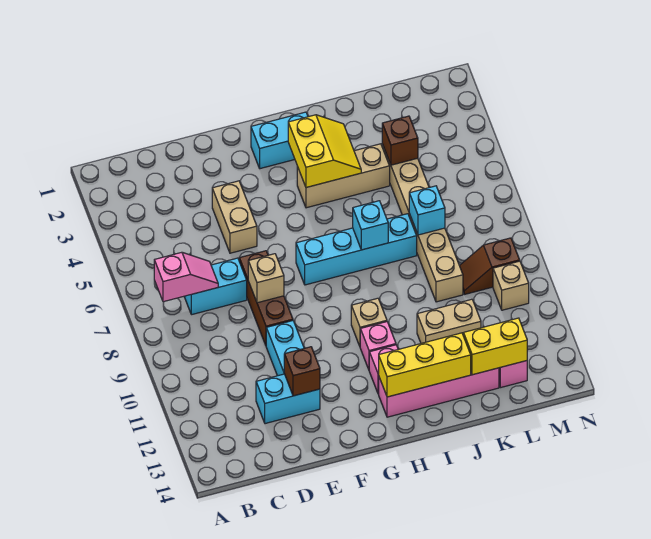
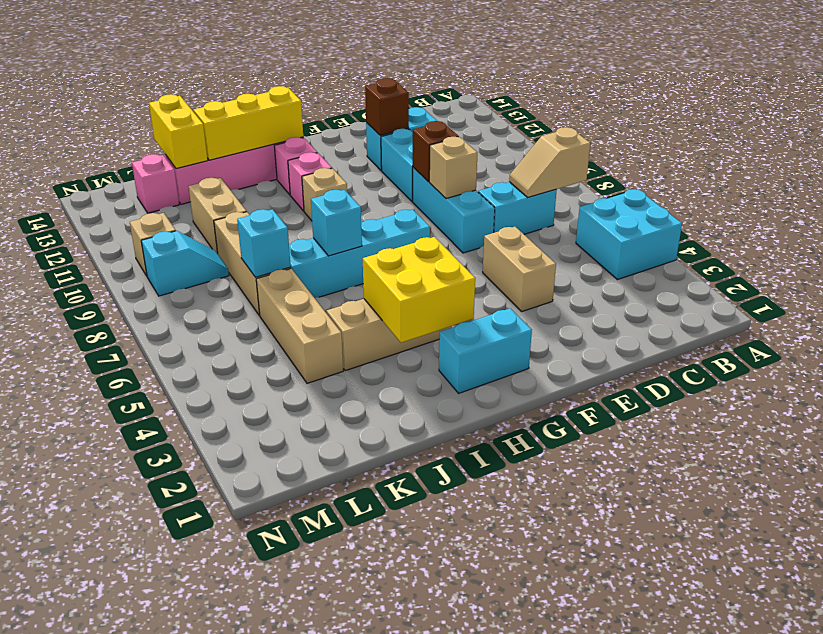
none -> cyan brick A4:B5 level 1
pink slope B7:C7 level 2 top B -> tan slope B7:C7 level 2 top B
brown brick E7:E9 level 1 -> cyan brick E7:E9 level 1
yellow slope H3:I4 level 2 top H -> yellow brick H3:I4 level 2
tan brick J11:K11 level 1 -> tan brick K10:K11 level 1
brown brick K4 level 2 -> brown brick E9 level 2
yellow brick K13:L13 level 2 -> yellow brick K13:K14 level 2
brown slope L9:M9 level 1 top M -> cyan slope L9:M9 level 1 top M

